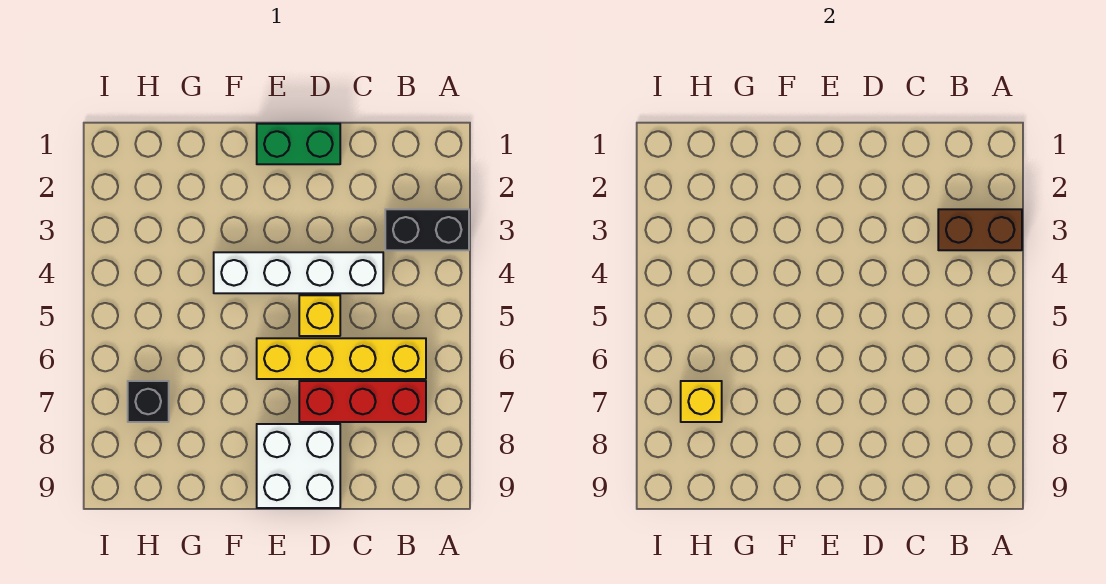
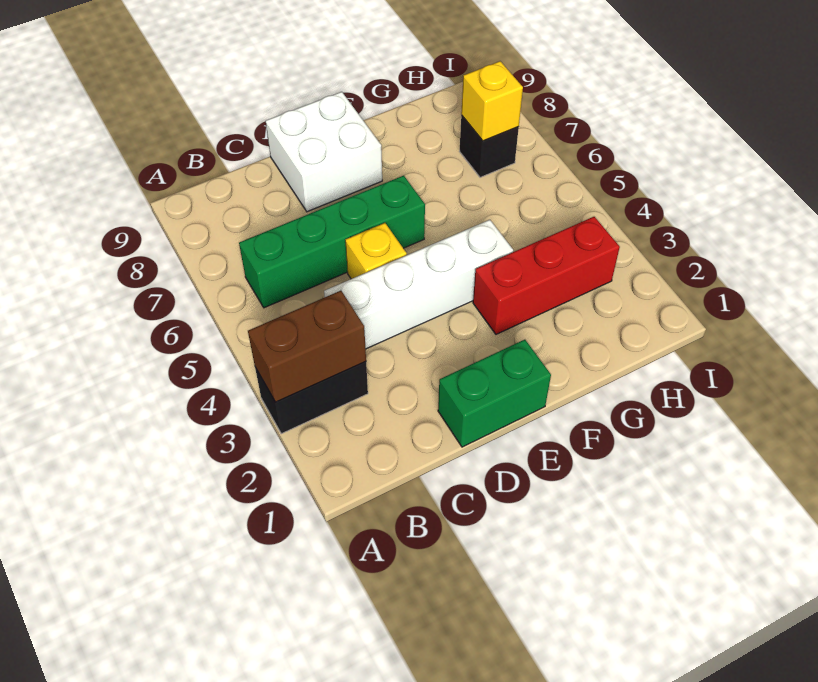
yellow brick B6:E6 level 1 -> green brick B6:E6 level 1
red brick B7:D7 level 1 -> red brick F3:H3 level 1

